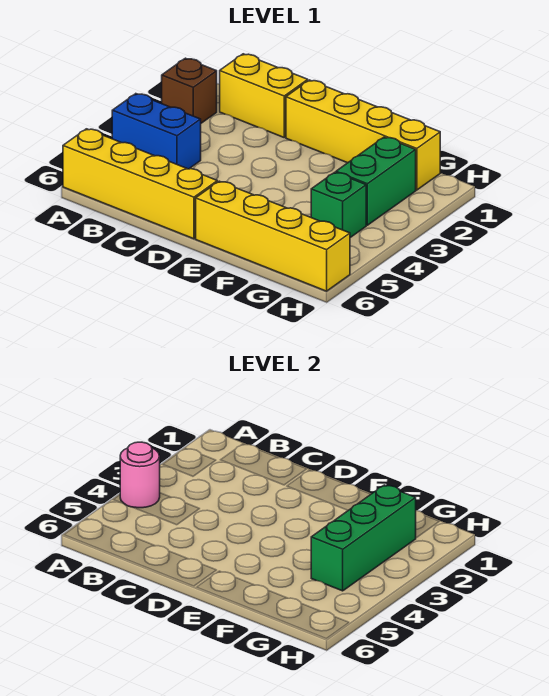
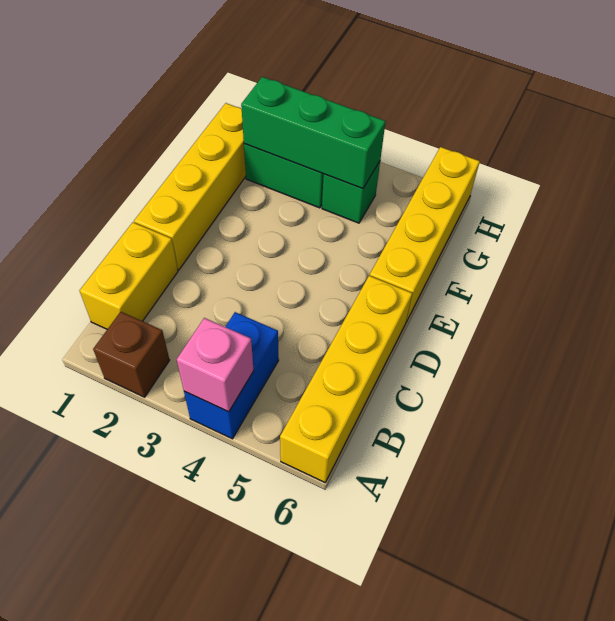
pink round brick A4 level 2 -> pink brick A4 level 2

